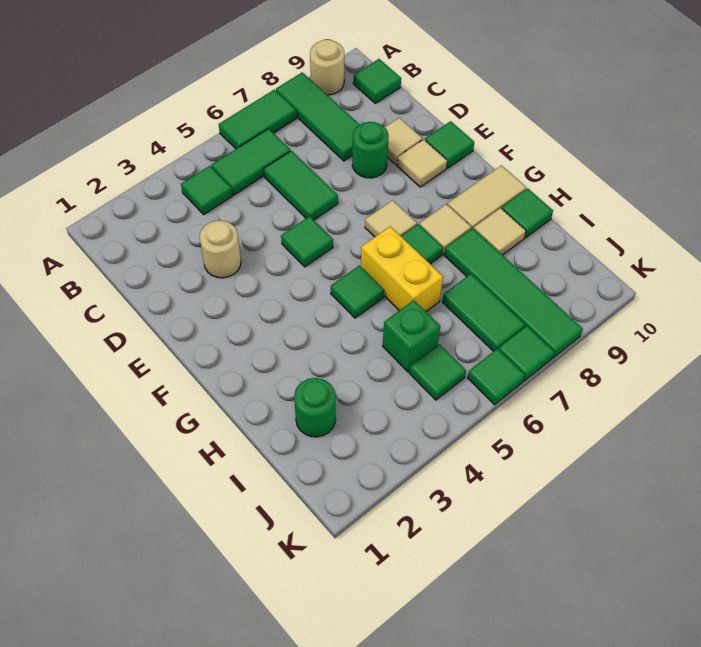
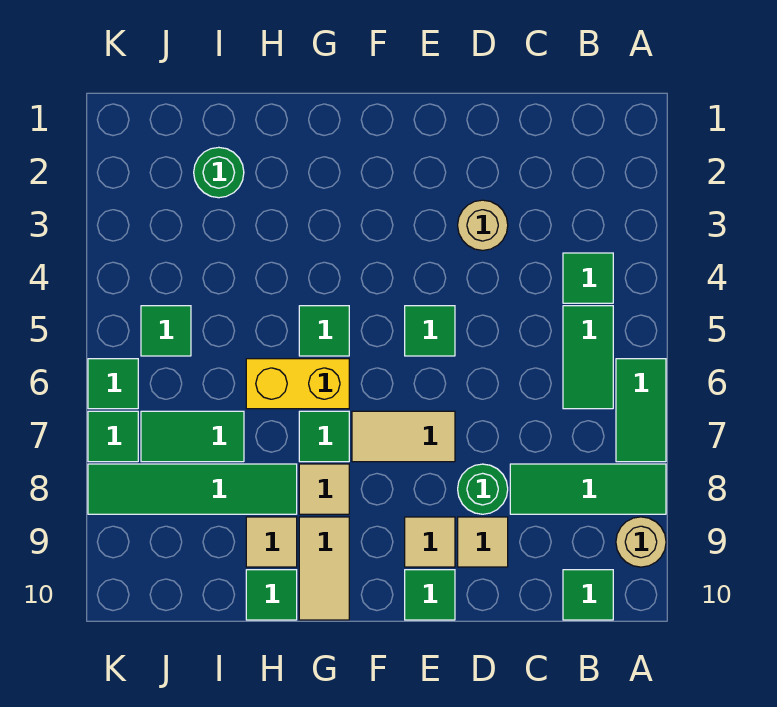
green tile C6:D6 level 1 -> none
tan tile F7 level 1 -> tan tile E7:F7 level 1
green brick I5 level 1 -> none

